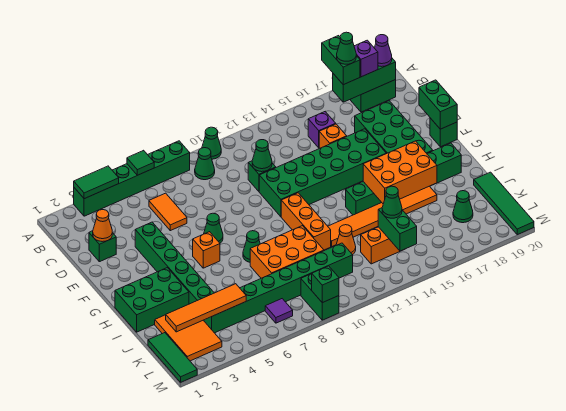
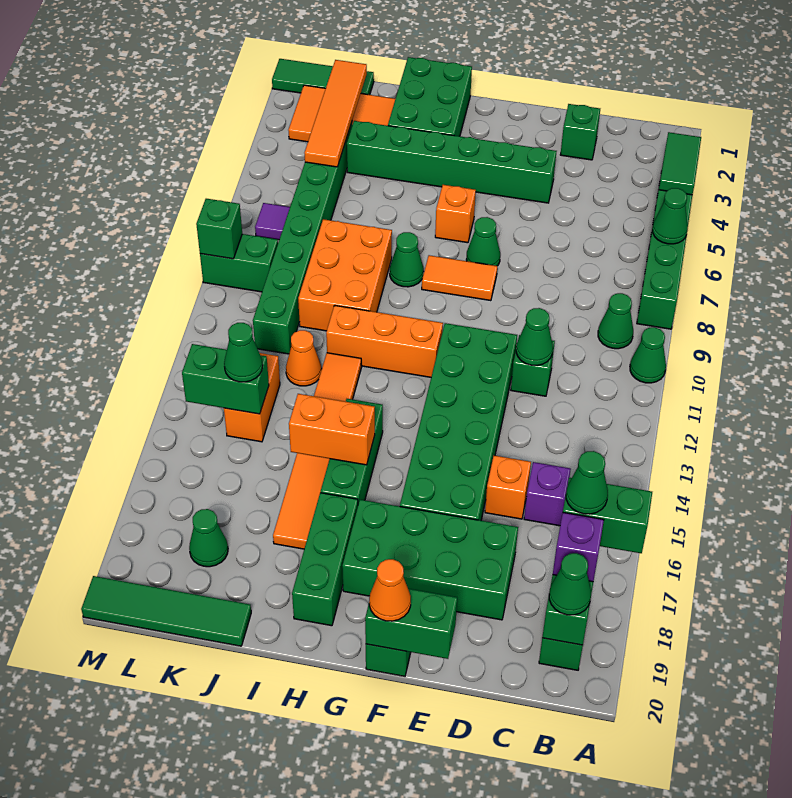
green tile A6 level 2 -> green cone A6 level 2
purple cone B19 level 3 -> green cone B19 level 3
orange tile C6:D6 level 1 -> orange tile F8:G8 level 1
orange cone D2 level 2 -> orange cone F20 level 3
orange brick H15:I17 level 2 -> orange brick H15:I15 level 2

